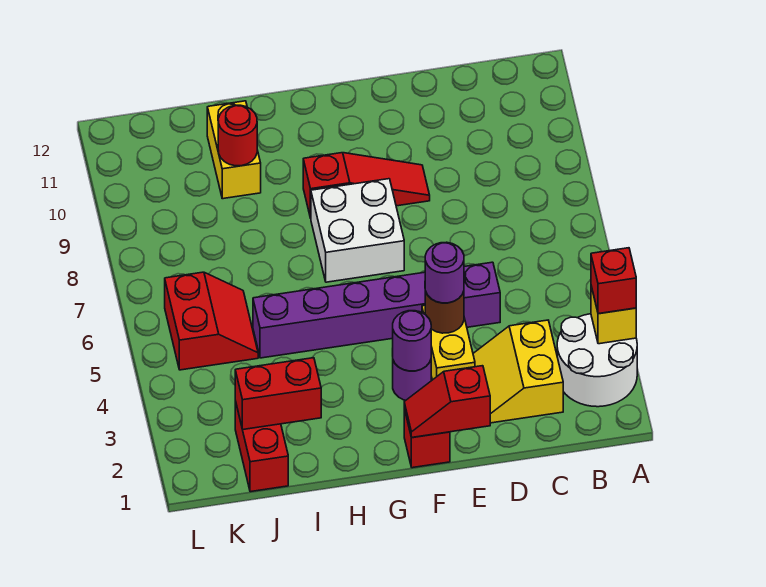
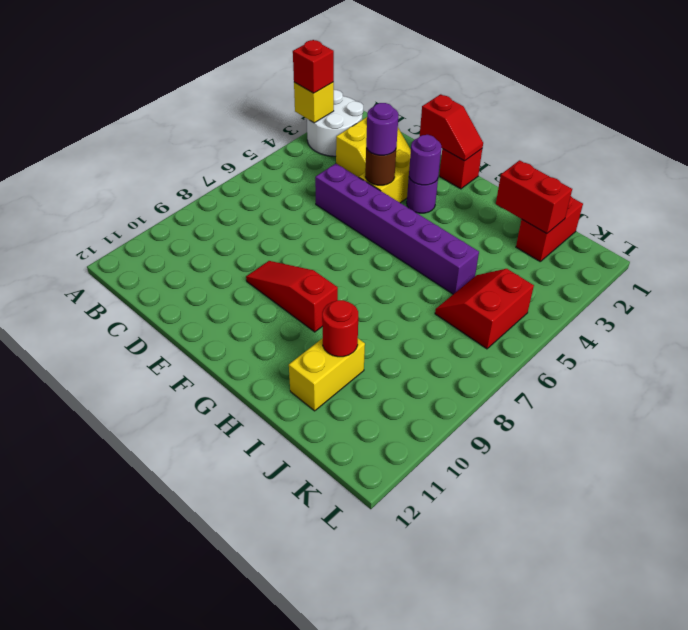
white brick F7:G8 level 1 -> none

